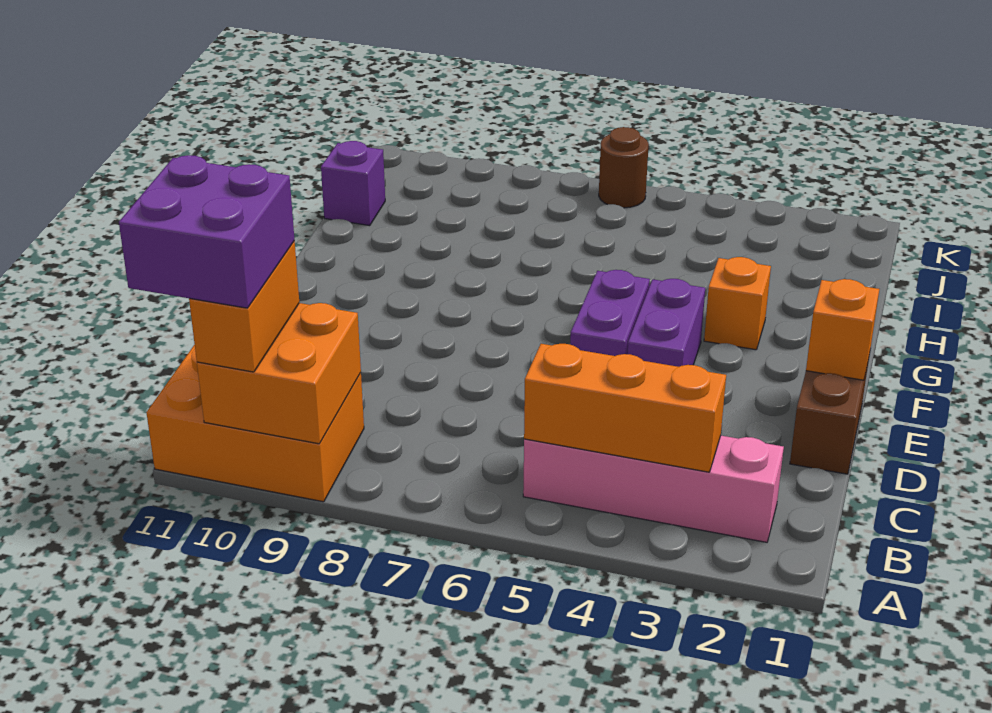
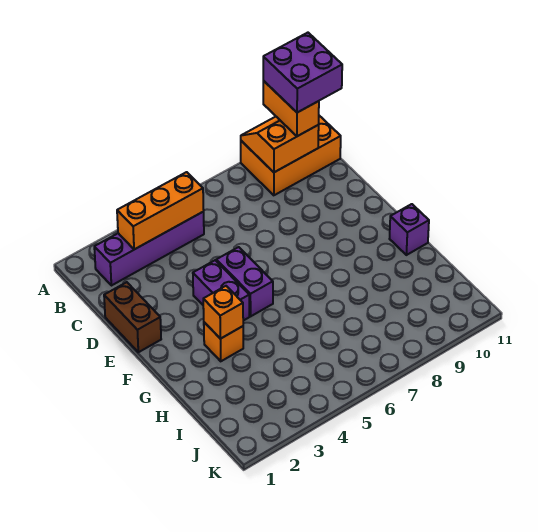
orange brick A9:B10 level 2 -> orange slope A9:B10 level 2 top B
pink brick B2:B5 level 1 -> purple brick B2:B5 level 1
orange brick E1 level 2 -> orange brick G3 level 2
purple brick I11 level 1 -> purple brick G11 level 1
brown round brick K6 level 1 -> none

